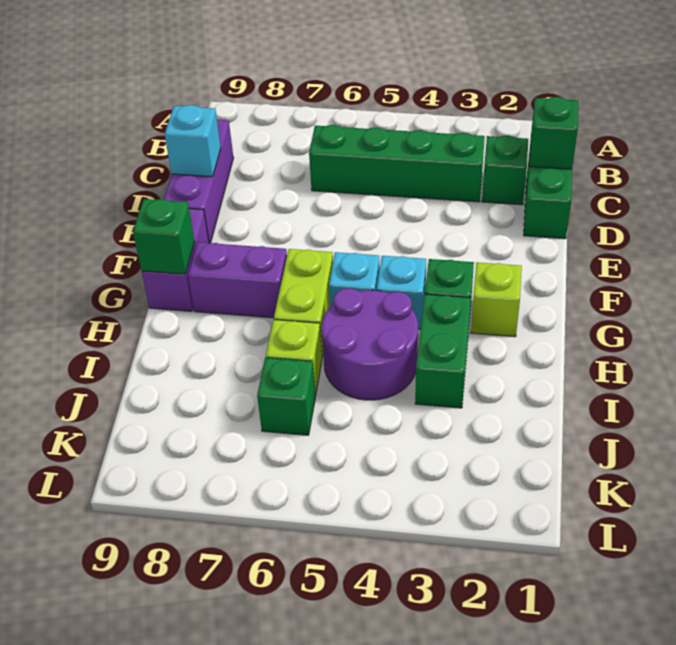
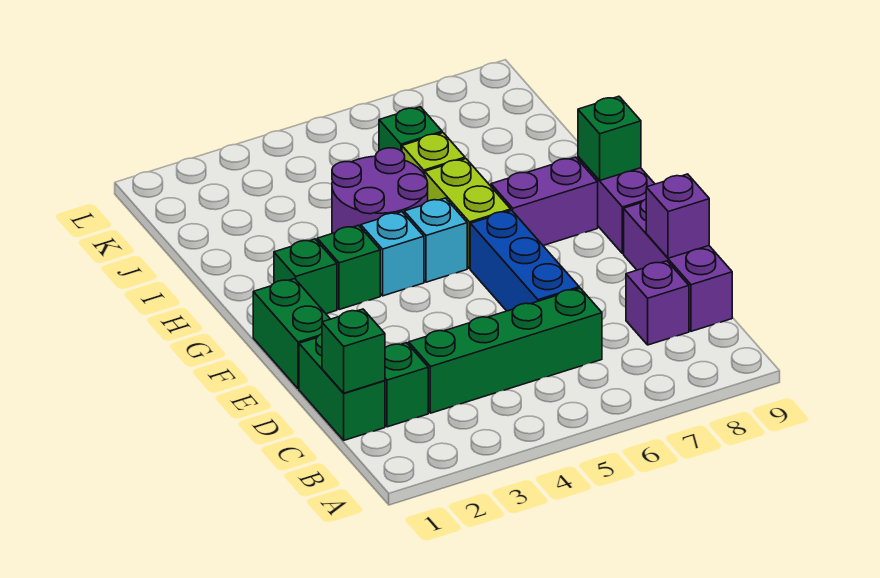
none -> purple brick C8 level 1
none -> blue brick D6:F6 level 1
cyan brick D9 level 2 -> purple brick D9 level 2
lime brick G2 level 1 -> green brick G2 level 1
green brick H3:I3 level 1 -> green brick E1:F1 level 1

